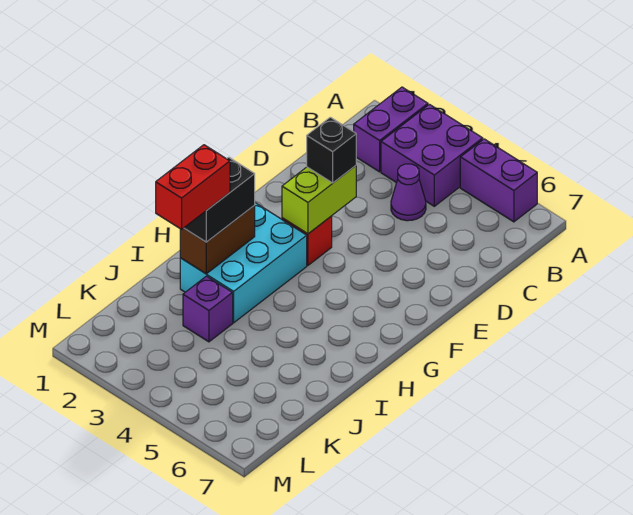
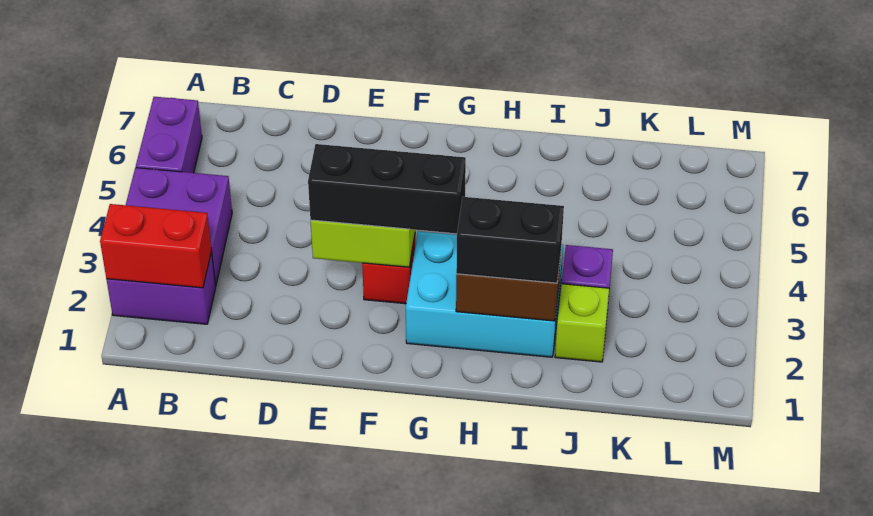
purple cone C4 level 1 -> none
black brick E3 level 3 -> black brick E3:G3 level 3
red brick I2:J2 level 4 -> red brick A2:B2 level 2
none -> lime brick J2 level 1

